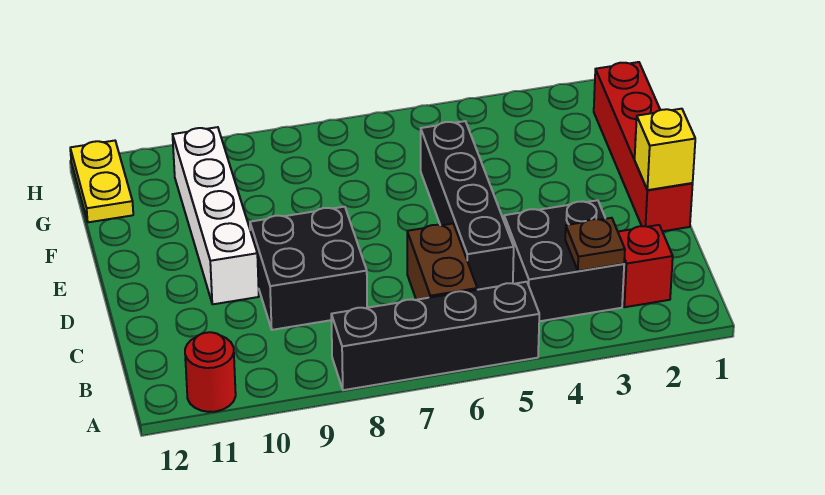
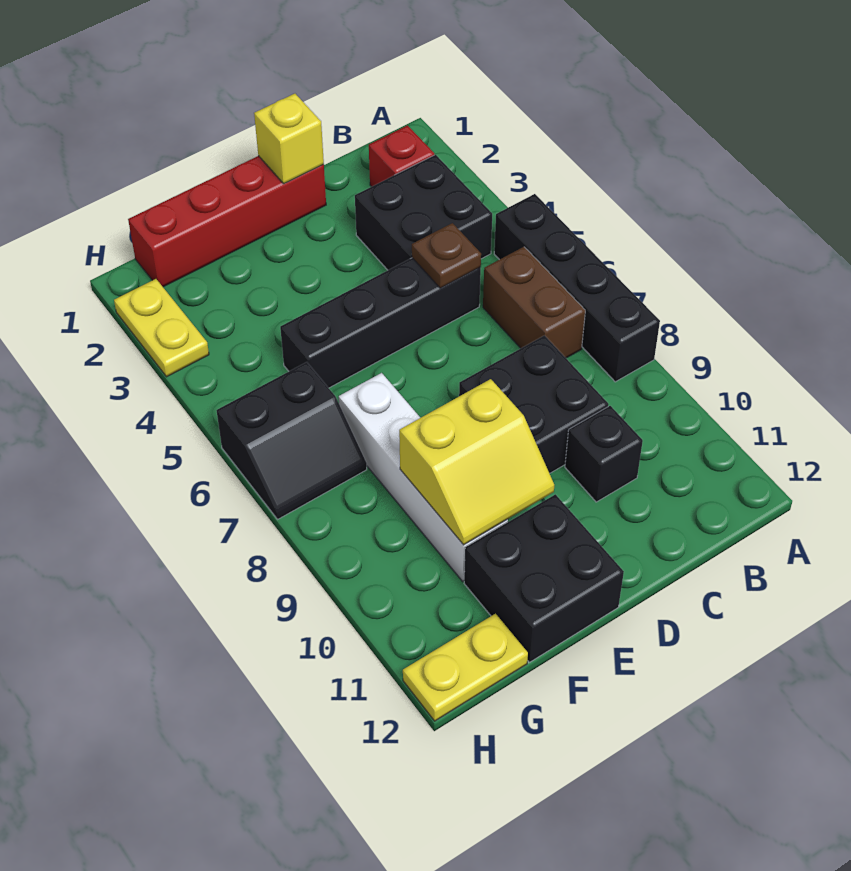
red round brick A11 level 1 -> none
brown plate B3 level 2 -> brown plate C5 level 2
brown brick B6:C6 level 1 -> brown brick B6:B7 level 1
none -> black brick C10 level 1
white brick D10:G10 level 1 -> white brick F7:F10 level 1
none -> yellow slope E9:F10 level 2 top 9
none -> black brick E11:F12 level 1
none -> black slope G6:H7 level 1 top 6
none -> yellow plate H2:H3 level 1

